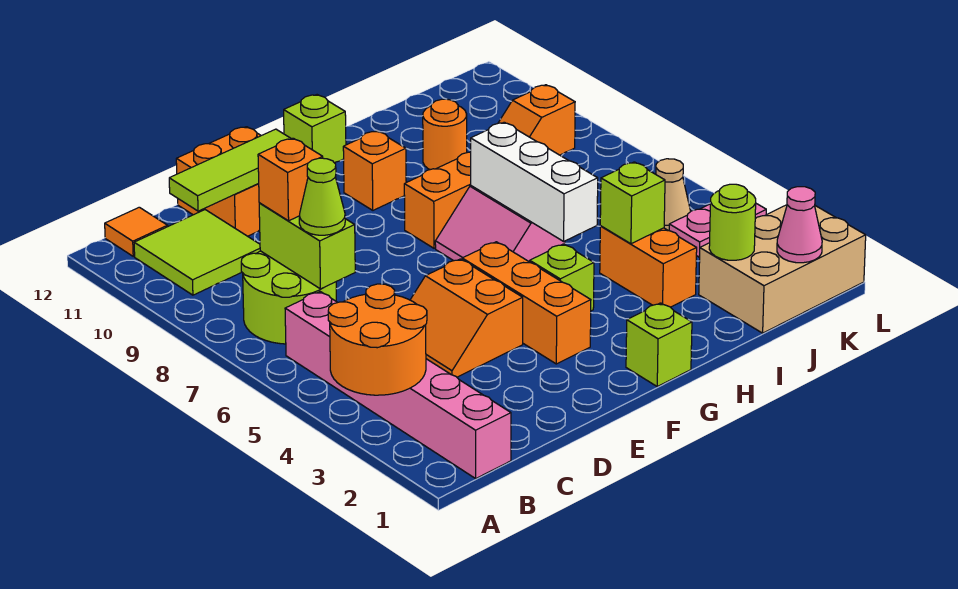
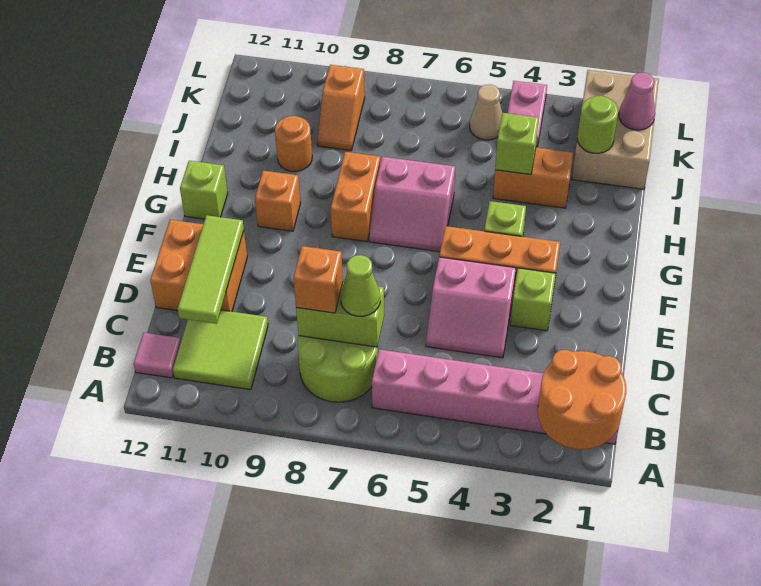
orange round brick A3:B4 level 2 -> orange round brick A1:B2 level 2
orange tile B12 level 1 -> pink tile B12 level 1
orange slope D4:E5 level 1 top E -> pink slope D4:E5 level 1 top E
lime brick G1 level 1 -> lime brick E3 level 1
white brick H5:H7 level 2 -> none

